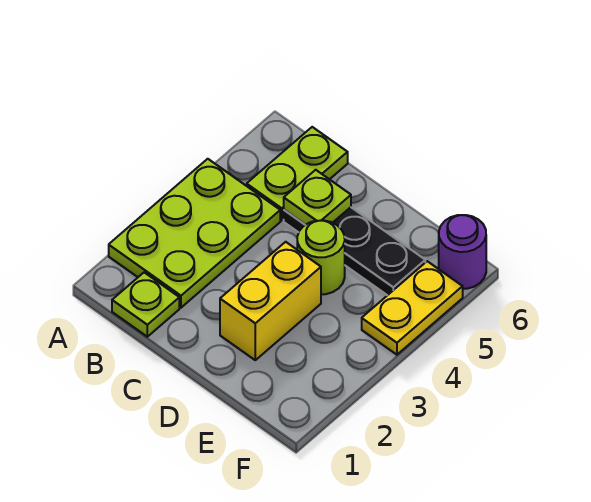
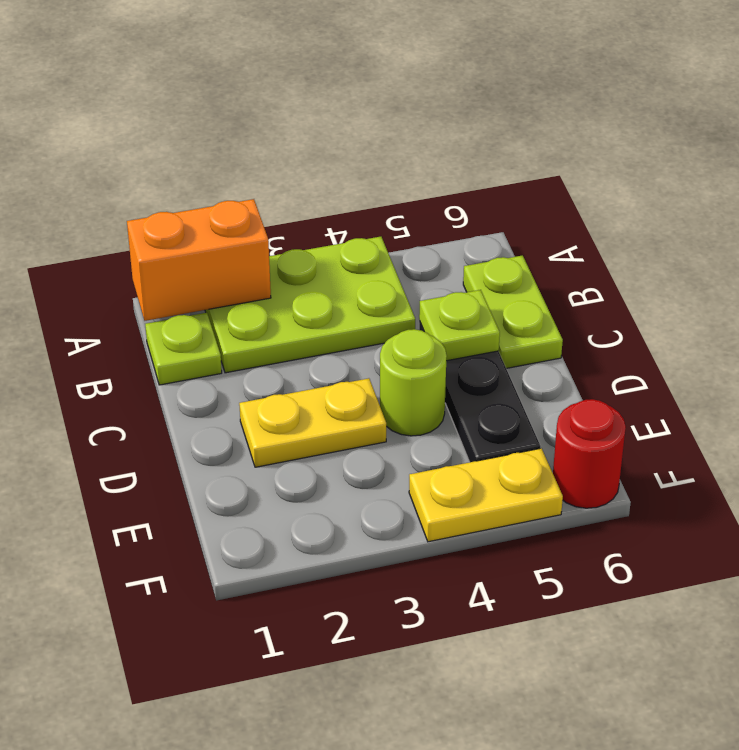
none -> orange brick A1:A2 level 2
lime plate B5:B6 level 1 -> lime plate B6:C6 level 1
yellow brick D2:D3 level 1 -> yellow plate D2:D3 level 1
purple round brick F6 level 1 -> red round brick F6 level 1

